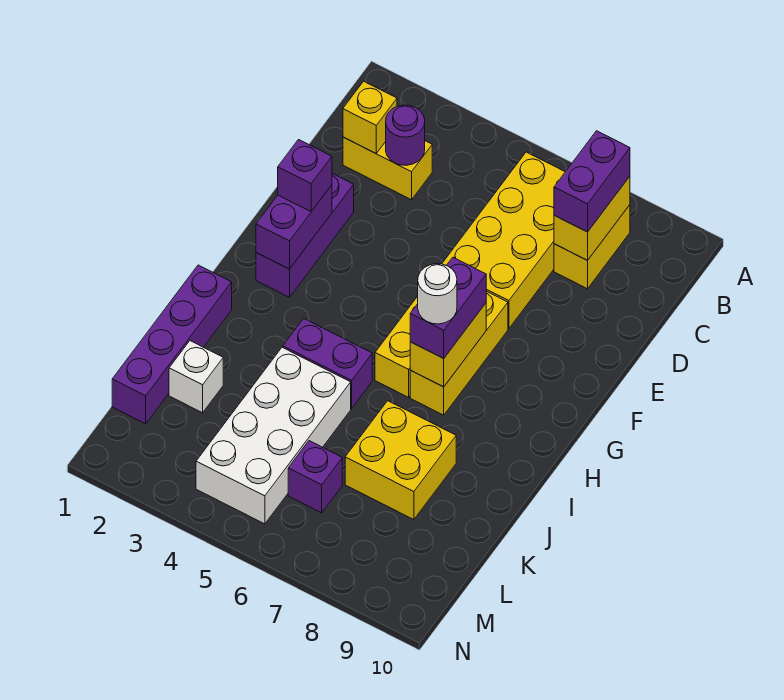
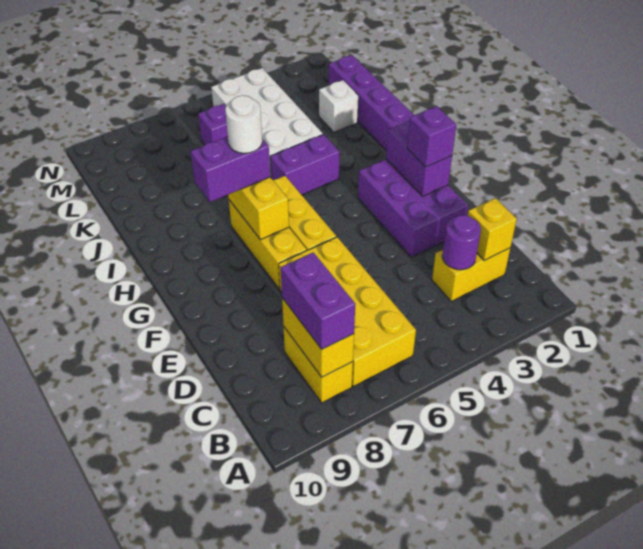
purple brick E2:G2 level 1 -> purple brick E2:G3 level 1
purple brick G7:H7 level 3 -> purple brick H7:H8 level 3
yellow brick J7:K8 level 1 -> none

